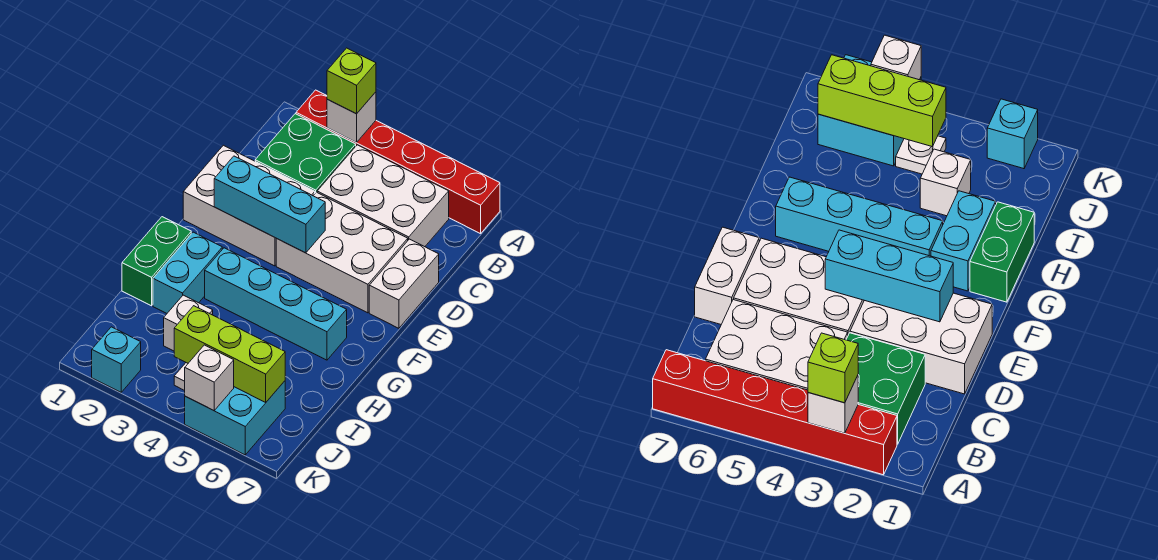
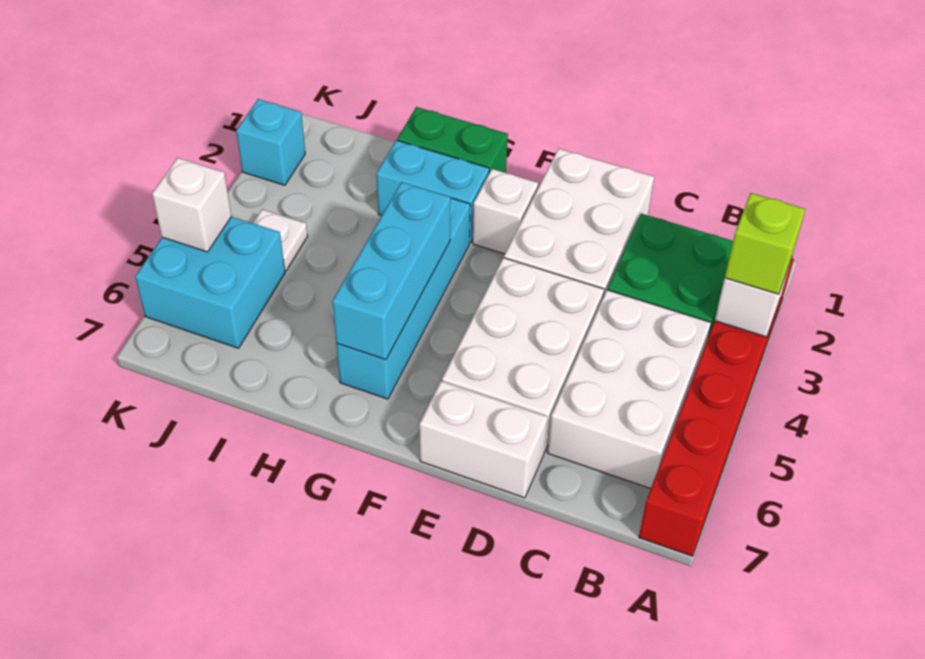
cyan brick E2:E4 level 2 -> cyan brick G4:G6 level 2
white brick I3 level 1 -> white brick F2 level 1
lime brick J4:J6 level 2 -> none

